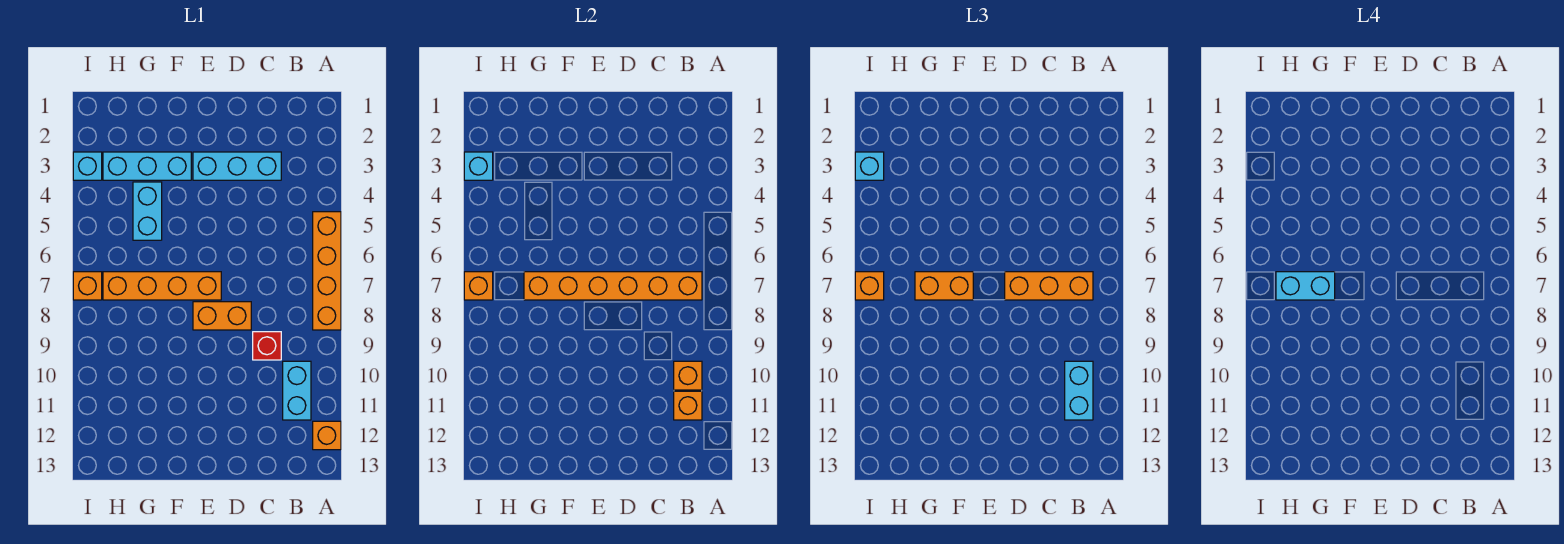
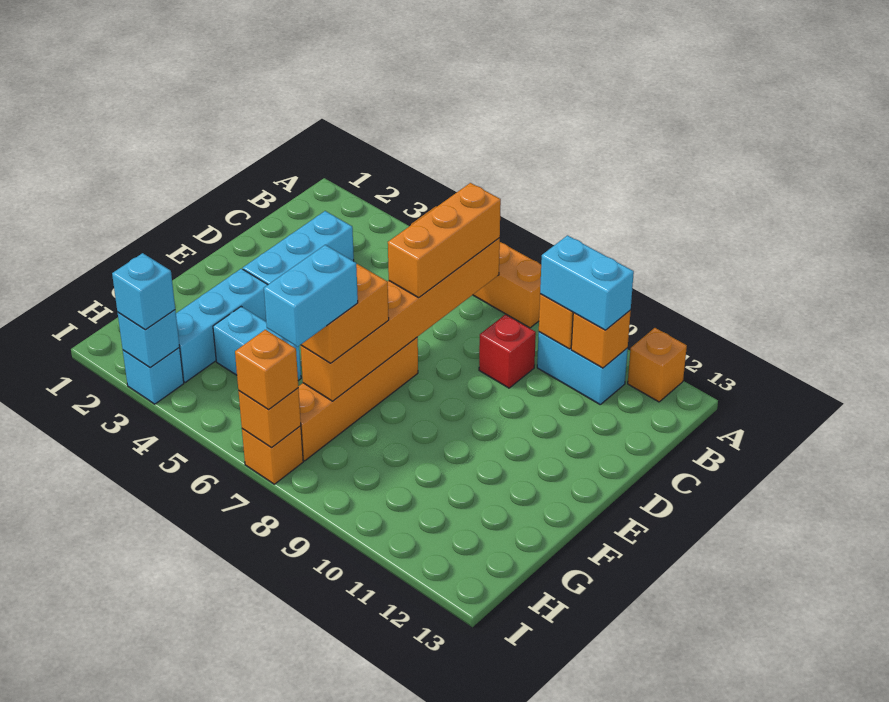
orange brick D8:E8 level 1 -> none

